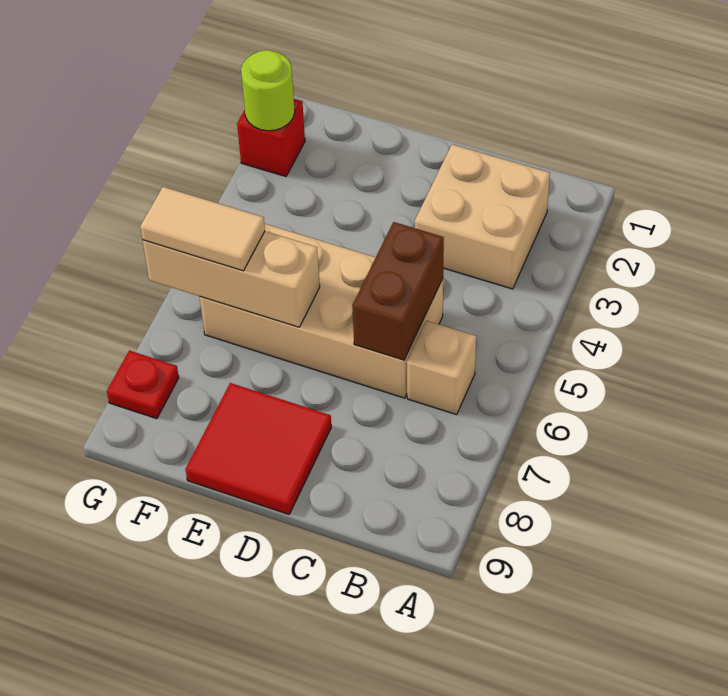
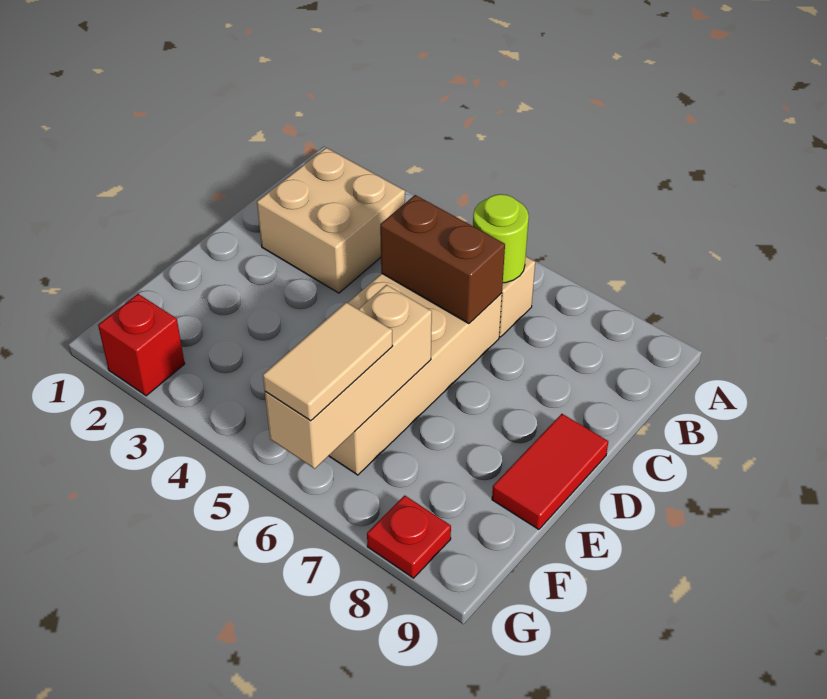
red tile D8:E9 level 1 -> red tile D9:E9 level 1
lime round brick G2 level 2 -> lime round brick B6 level 2

